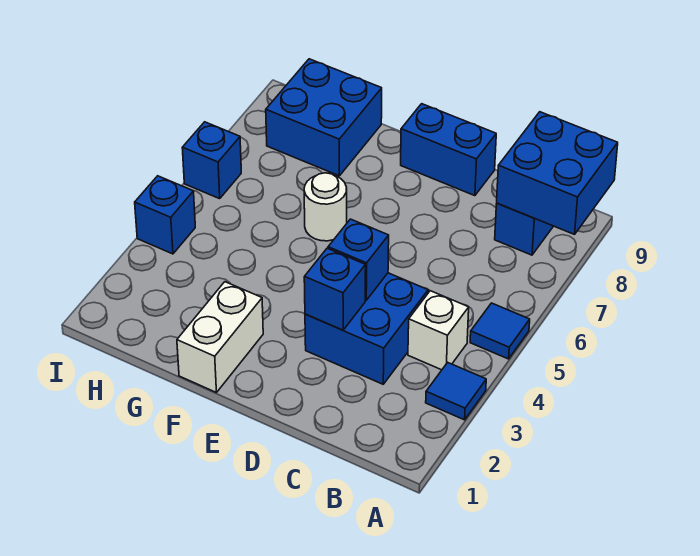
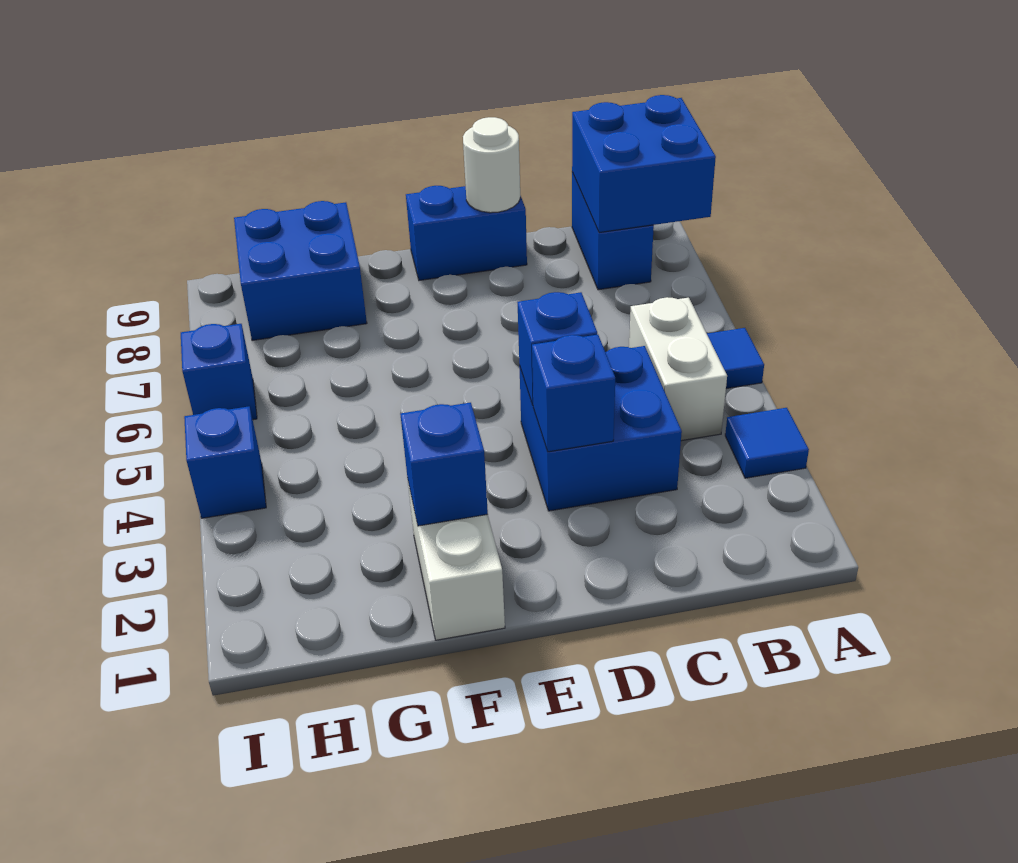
white brick B4 level 1 -> white brick B4:B5 level 1
none -> blue brick F2 level 2
white round brick F6 level 1 -> white round brick D9 level 2

